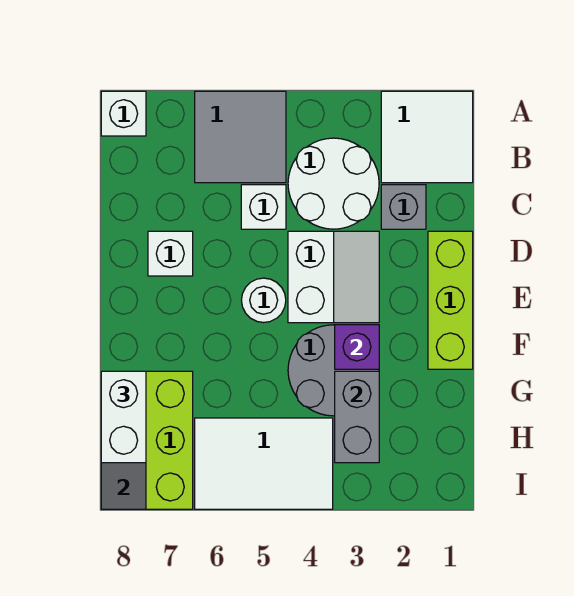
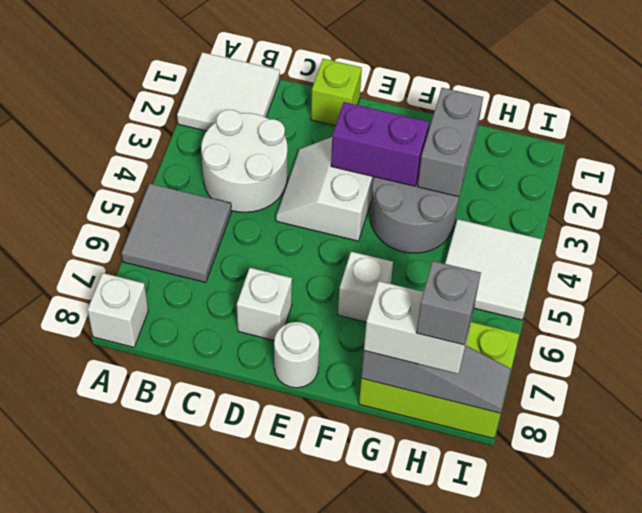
grey brick C2 level 1 -> grey brick H8 level 4
white brick C5 level 1 -> white brick F6 level 1
lime brick D1:F1 level 1 -> lime brick D1 level 1
white slope D3:E4 level 1 top 4 -> white slope D3:E4 level 1 top E
white round brick E5 level 1 -> white round brick E8 level 1
purple brick F3 level 2 -> purple brick E3:F3 level 2
grey brick G3:H3 level 2 -> grey brick G2:G3 level 2
white tile H4:I6 level 1 -> white tile H4:I5 level 1

